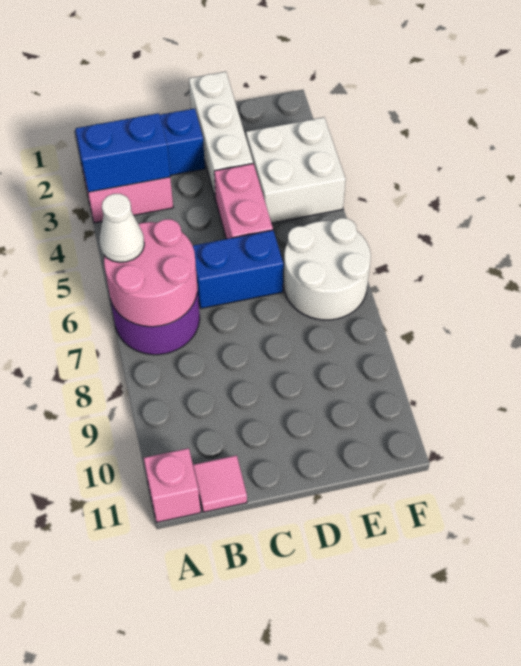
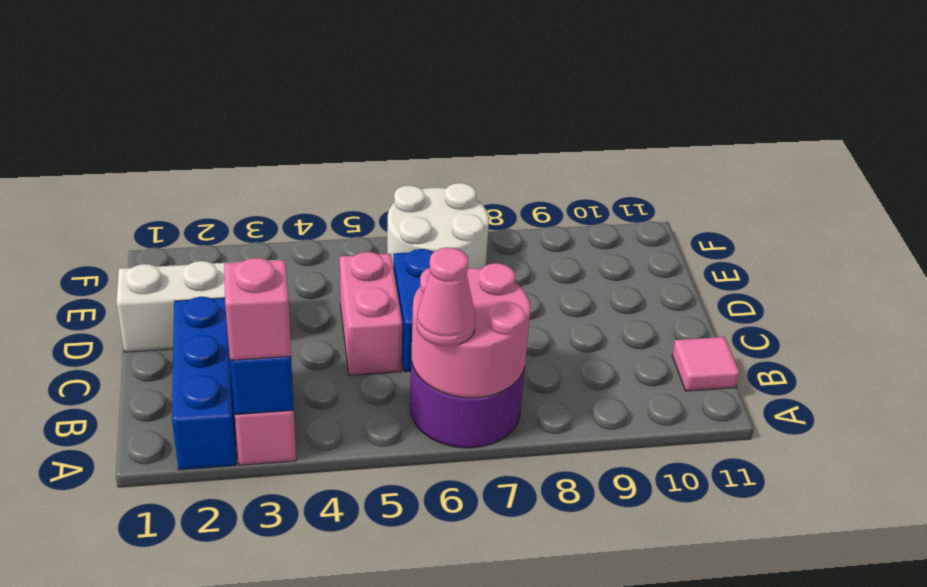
white cone A6 level 3 -> pink cone A6 level 3
pink brick A11 level 1 -> pink brick A3 level 3
pink brick D4:D5 level 1 -> pink brick C5:D5 level 1
white brick E3:F4 level 1 -> none

